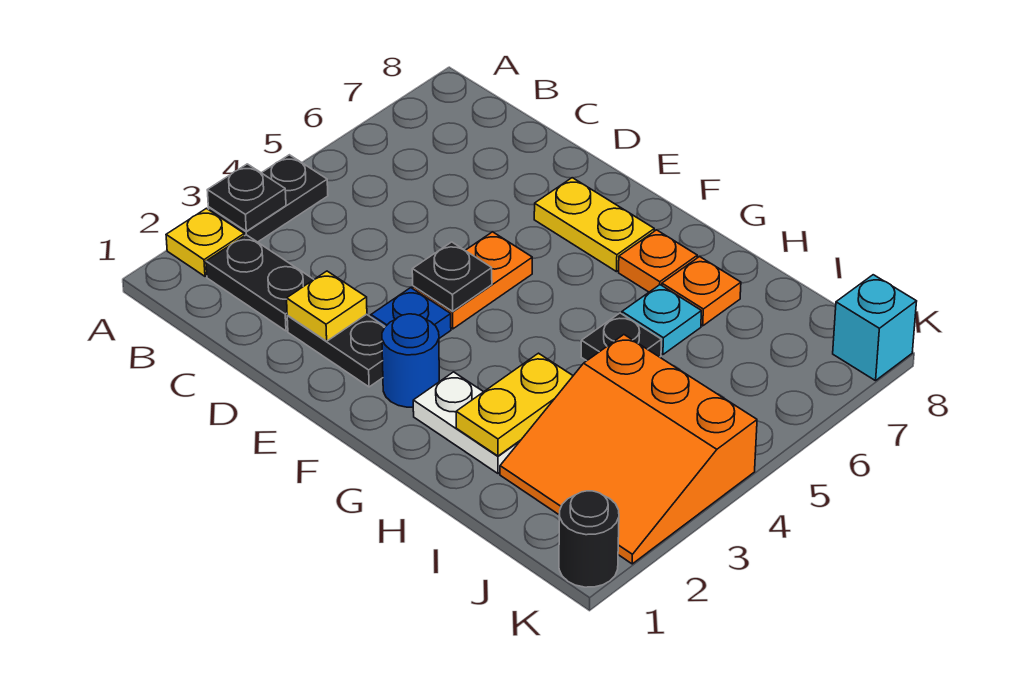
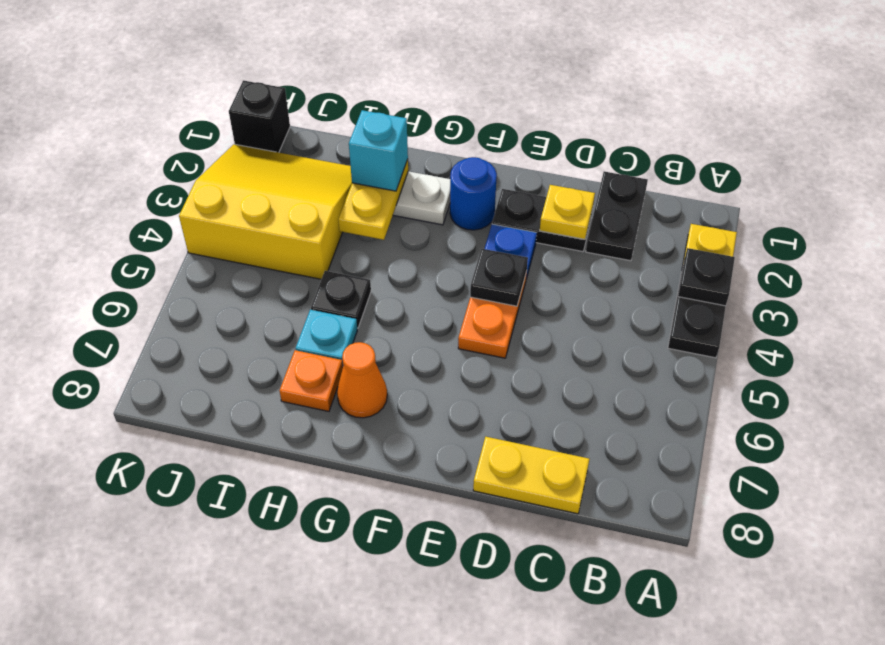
black plate B2:C2 level 1 -> black plate C1:C2 level 1
yellow plate E7:F7 level 1 -> yellow plate C8:D8 level 1
orange plate G7 level 1 -> orange cone G7 level 1
orange slope I2:K4 level 1 top 4 -> yellow slope I2:K4 level 1 top 4
black round brick K1 level 1 -> black brick K1 level 1
cyan brick K8 level 1 -> cyan brick H2 level 3

